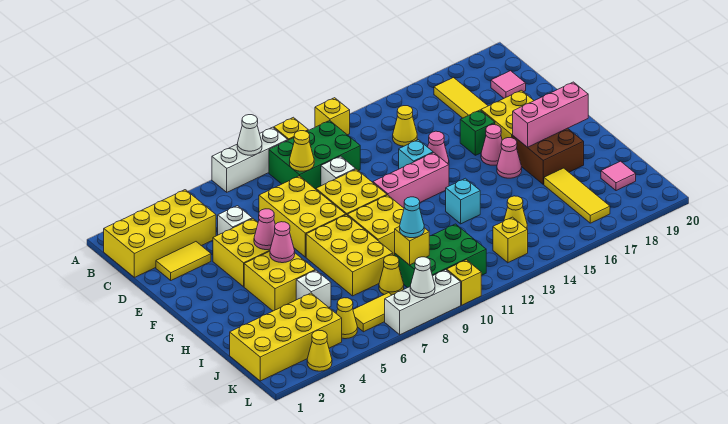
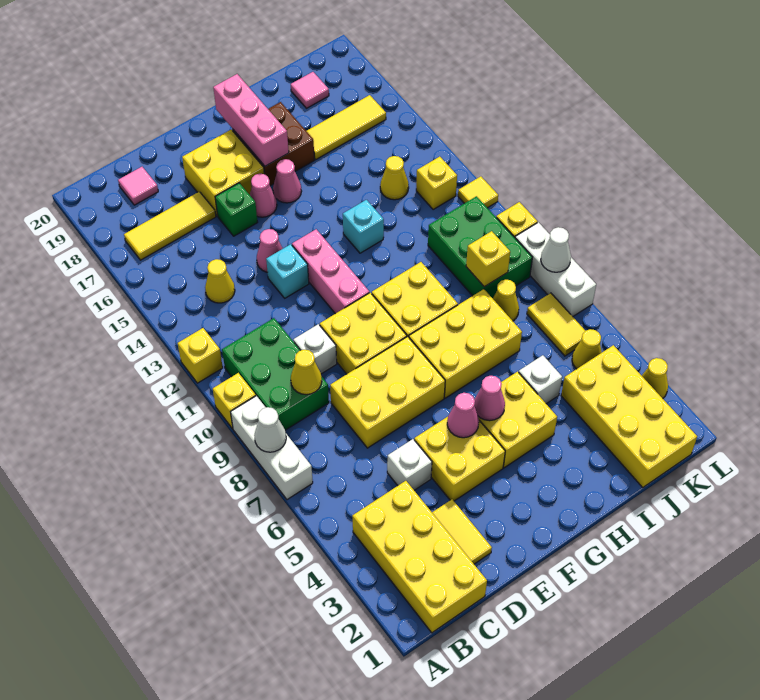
cyan cone J9 level 3 -> none
none -> yellow tile L12 level 1

